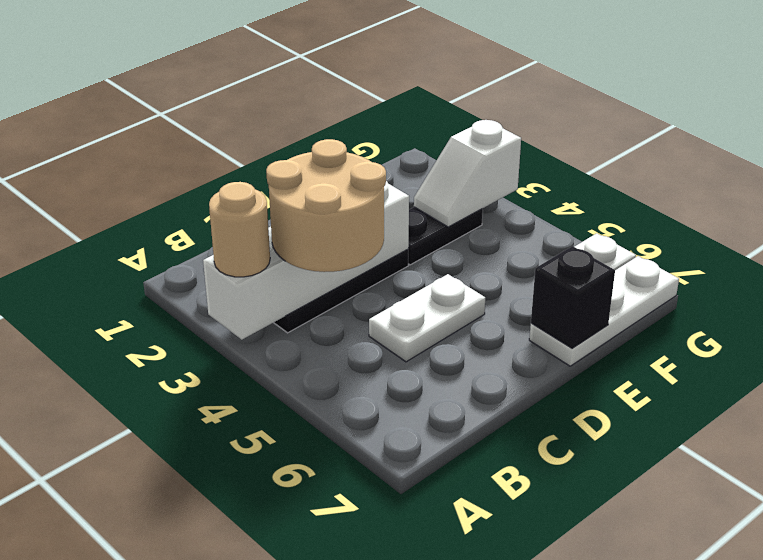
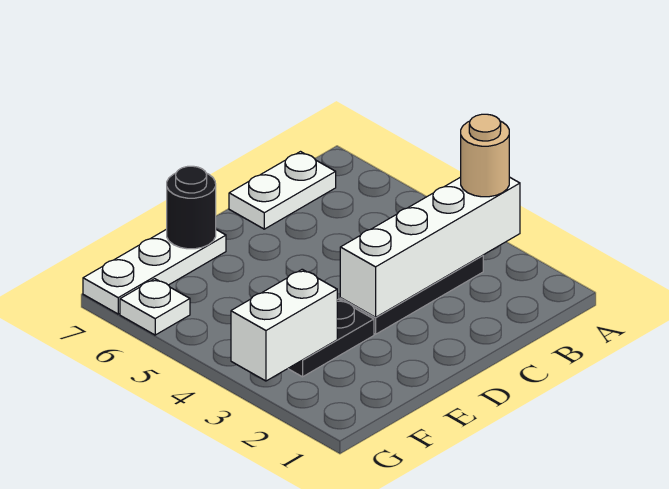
tan round brick B3:C4 level 3 -> none
white plate C5:D5 level 1 -> white plate B7:C7 level 1
black brick E7 level 2 -> black round brick E7 level 2
white slope F3:G3 level 2 top G -> white brick F3:G3 level 2

